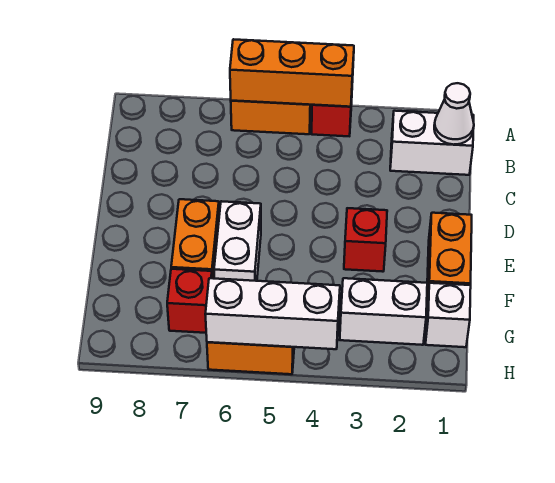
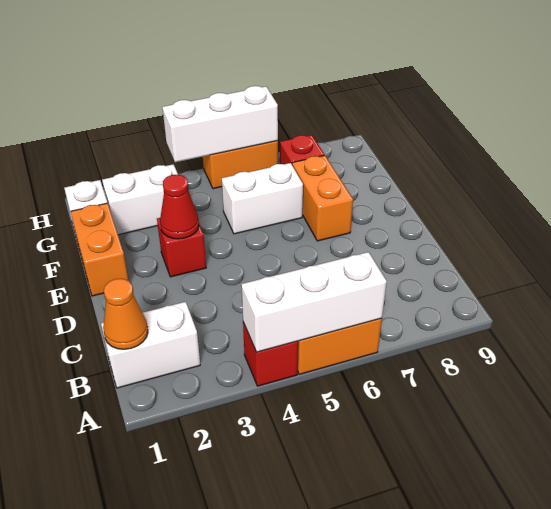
orange brick A4:A6 level 2 -> white brick A4:A6 level 2
white cone B1 level 2 -> orange cone B1 level 2
none -> red cone E3 level 2
white brick E6:F6 level 1 -> white brick F5:F6 level 1

